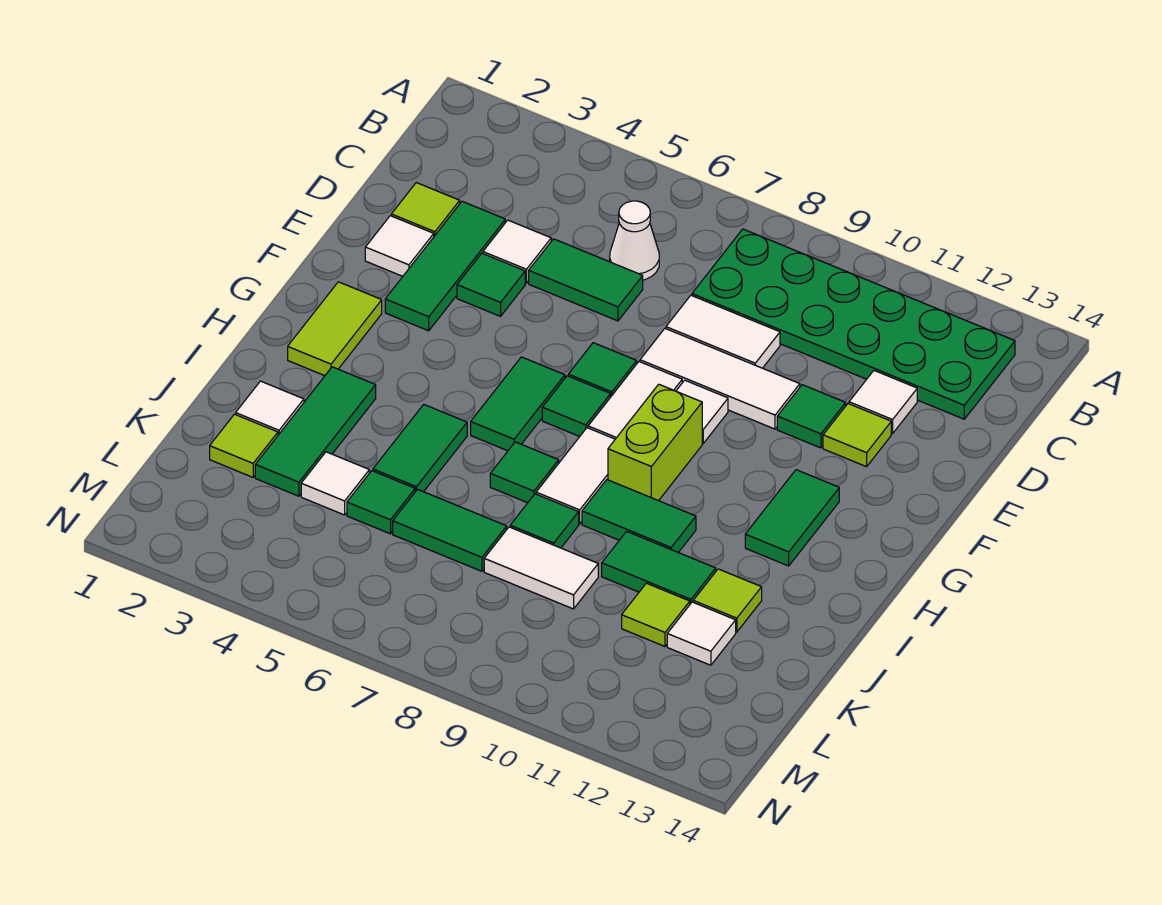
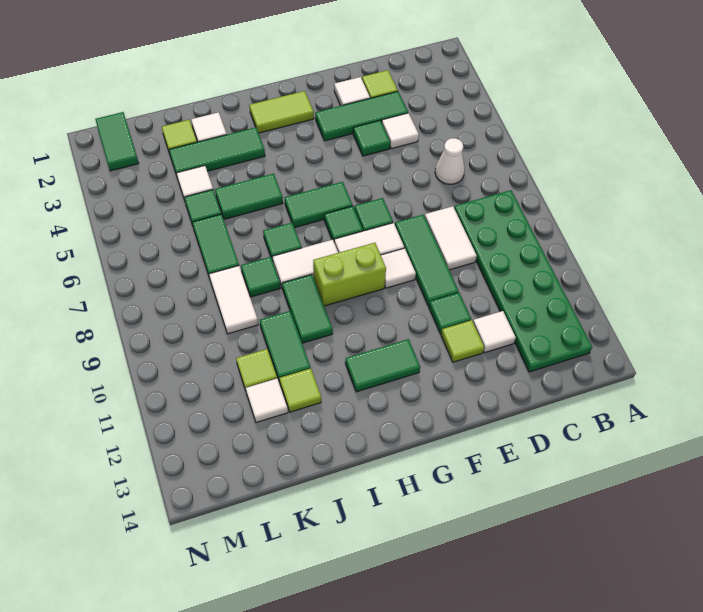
green tile D5:D6 level 1 -> green tile M1:M2 level 1
white tile E8:E10 level 1 -> green tile E8:E10 level 1

